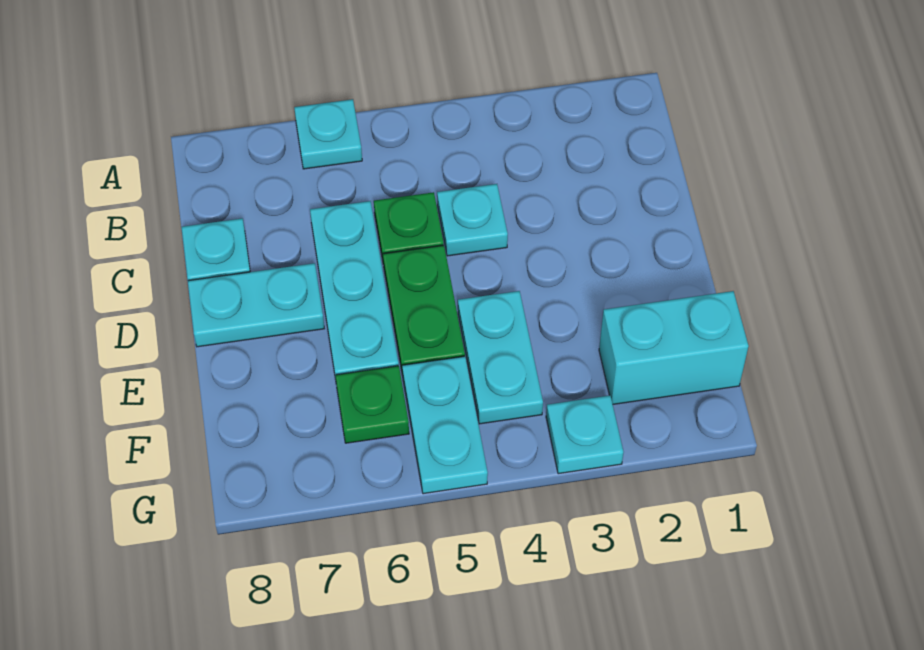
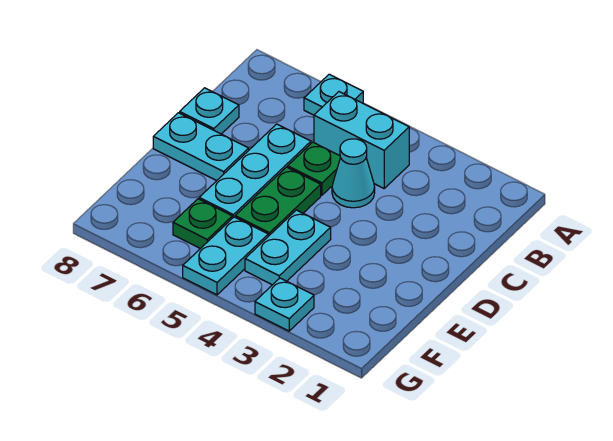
cyan plate C4 level 1 -> cyan cone C4 level 1
cyan brick F1:F2 level 1 -> cyan brick B4:B5 level 1

